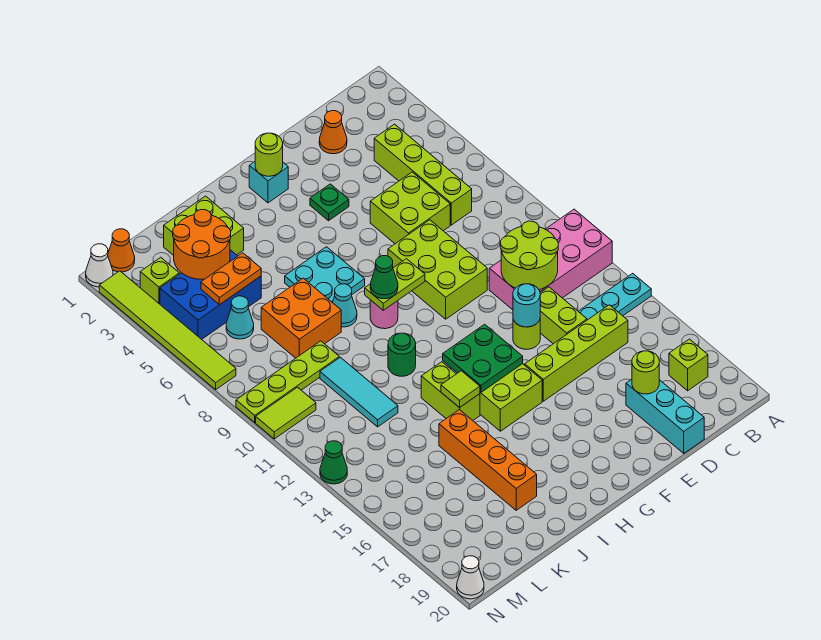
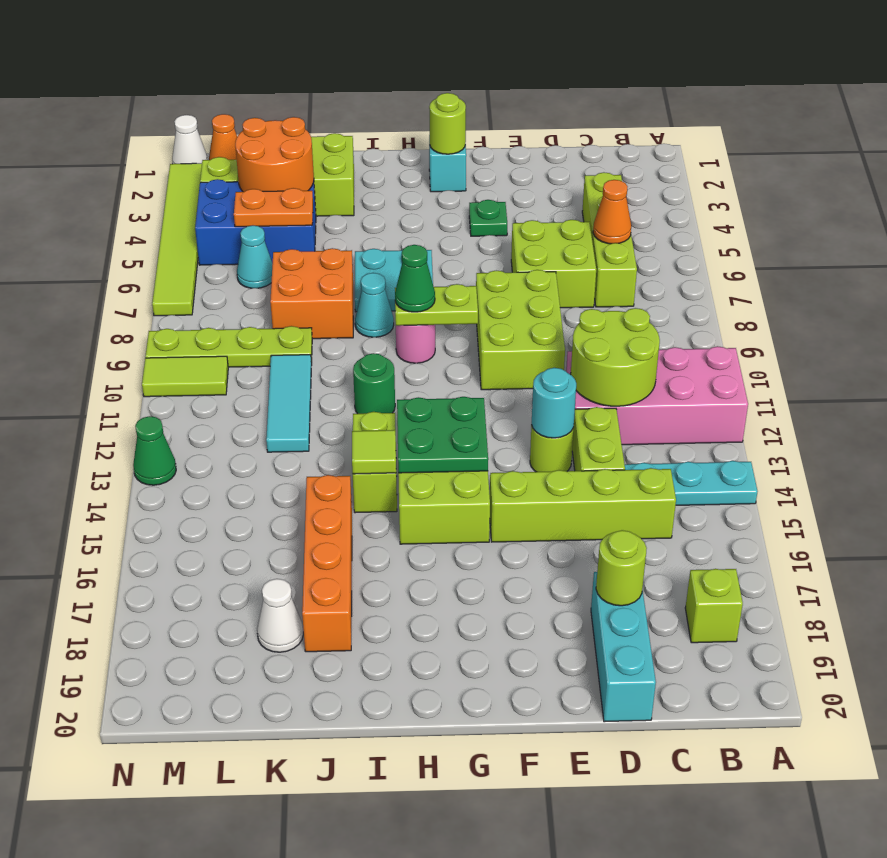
orange cone D2 level 1 -> orange cone C6 level 2
white cone N20 level 1 -> white cone K18 level 1

